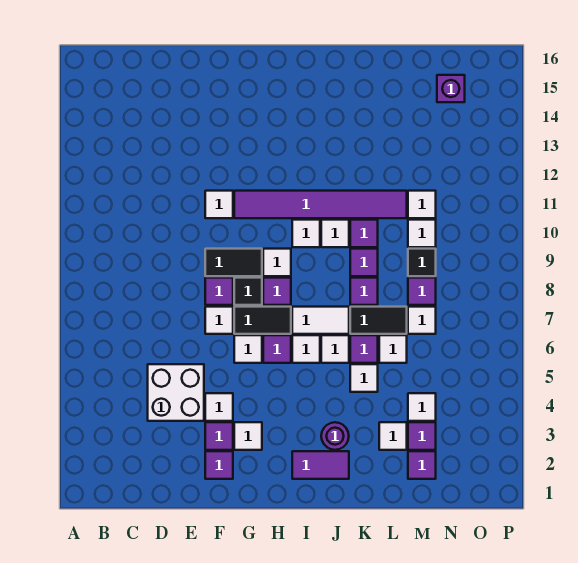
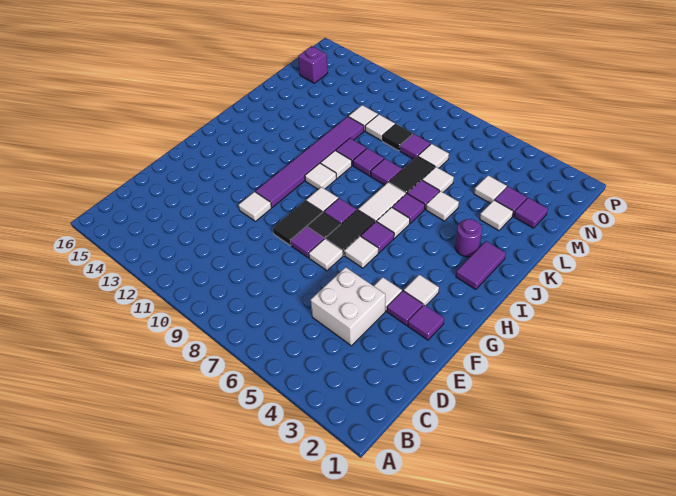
white tile J6 level 1 -> purple tile J6 level 1

